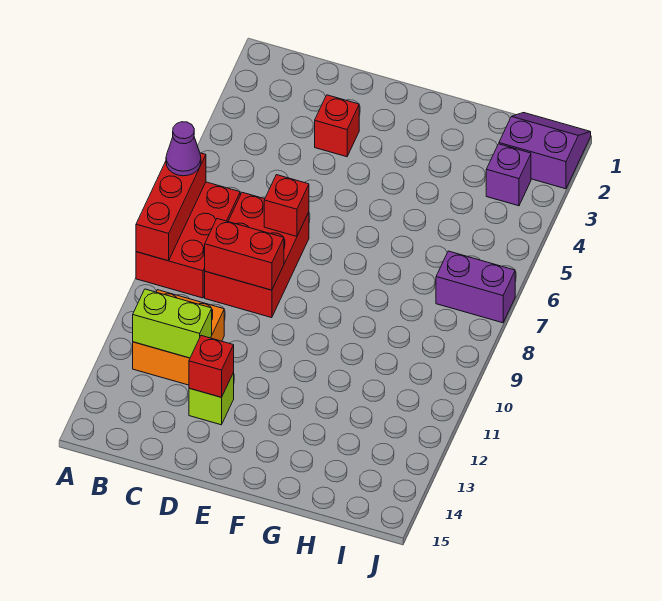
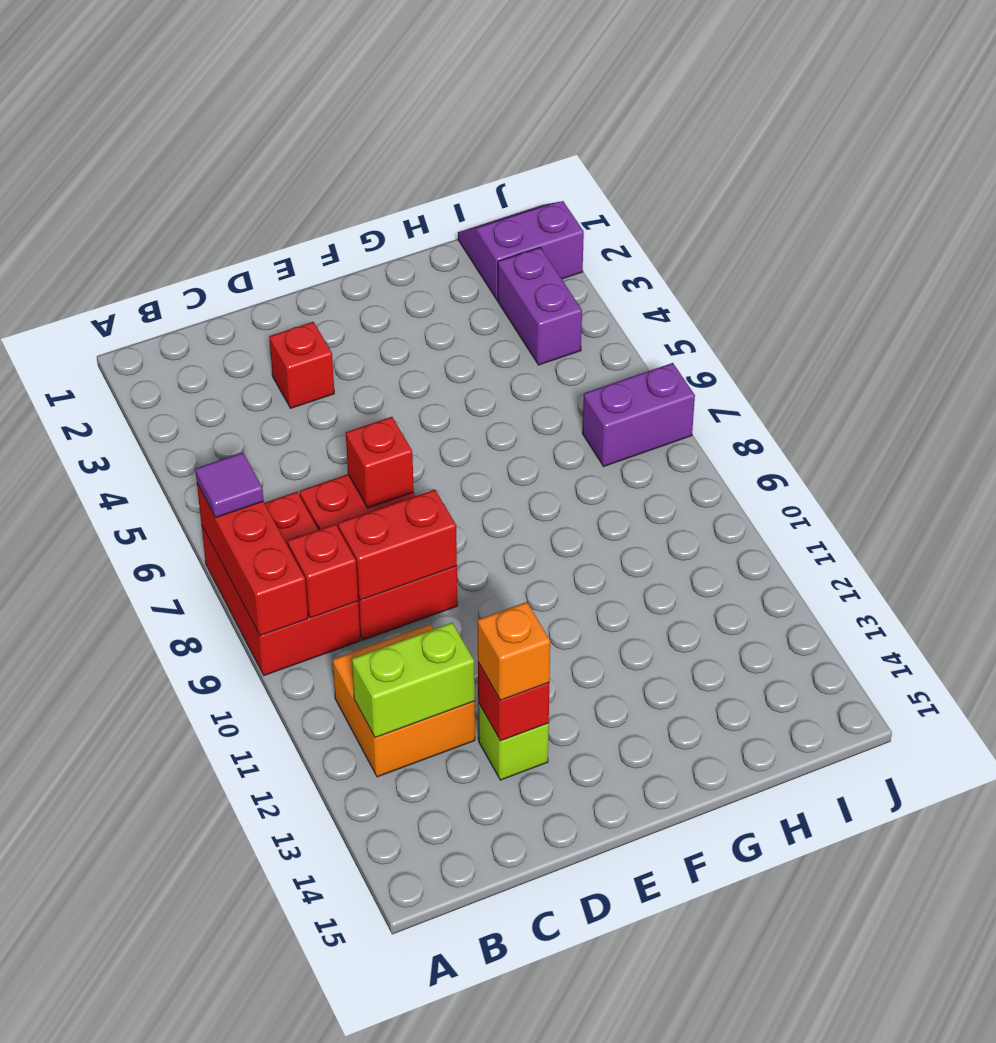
purple cone A7 level 3 -> purple tile A7 level 3
none -> red brick B9 level 2
none -> orange brick D13 level 3
purple brick I3 level 1 -> purple brick I3:I4 level 1

